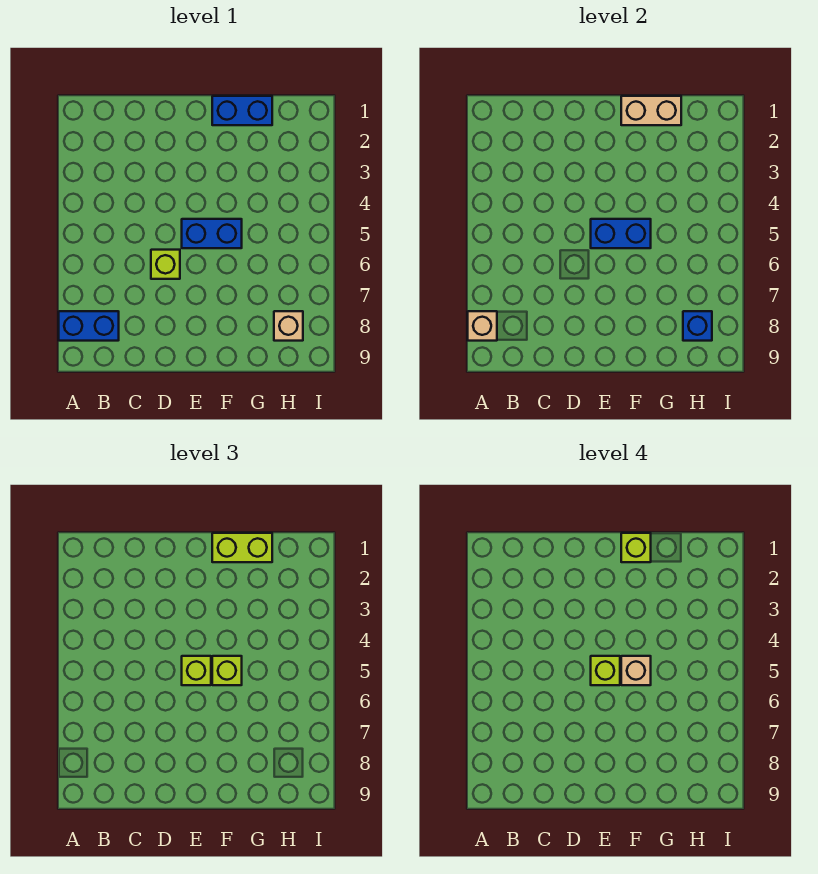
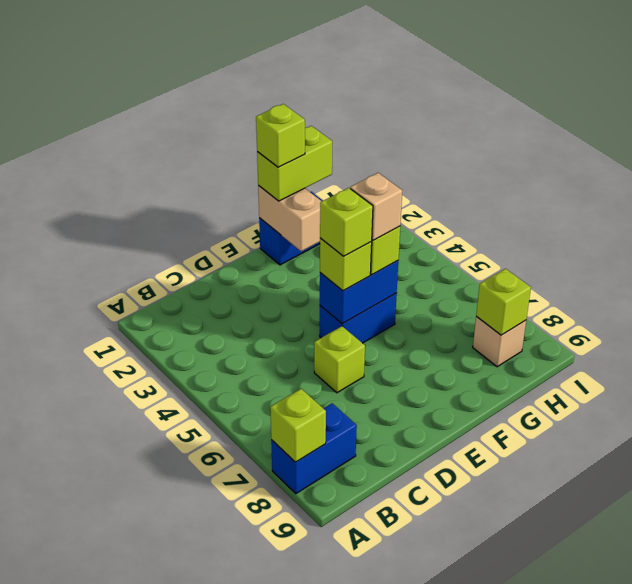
tan brick A8 level 2 -> lime brick A8 level 2
tan brick F1:G1 level 2 -> tan brick F1:F2 level 2
blue brick H8 level 2 -> lime brick H8 level 2

